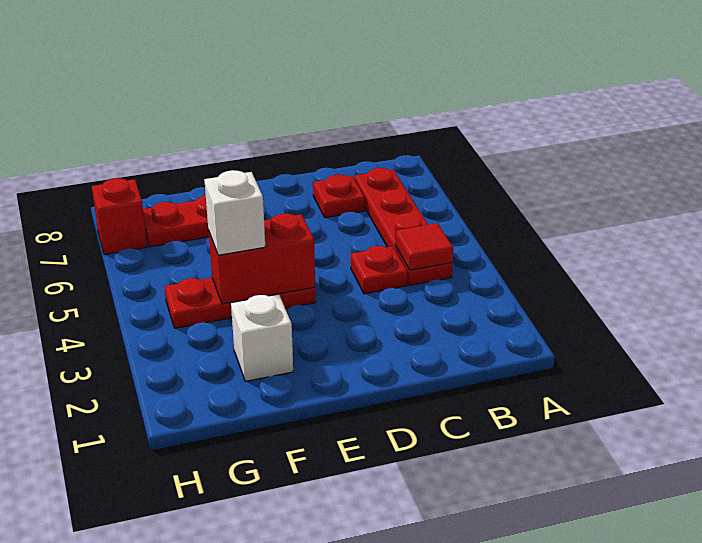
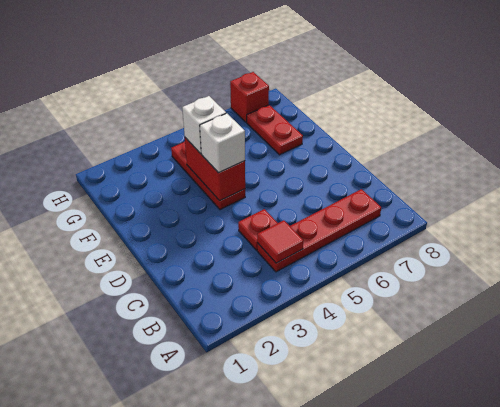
red plate C7 level 1 -> none
white brick F2 level 1 -> white brick E4 level 3

